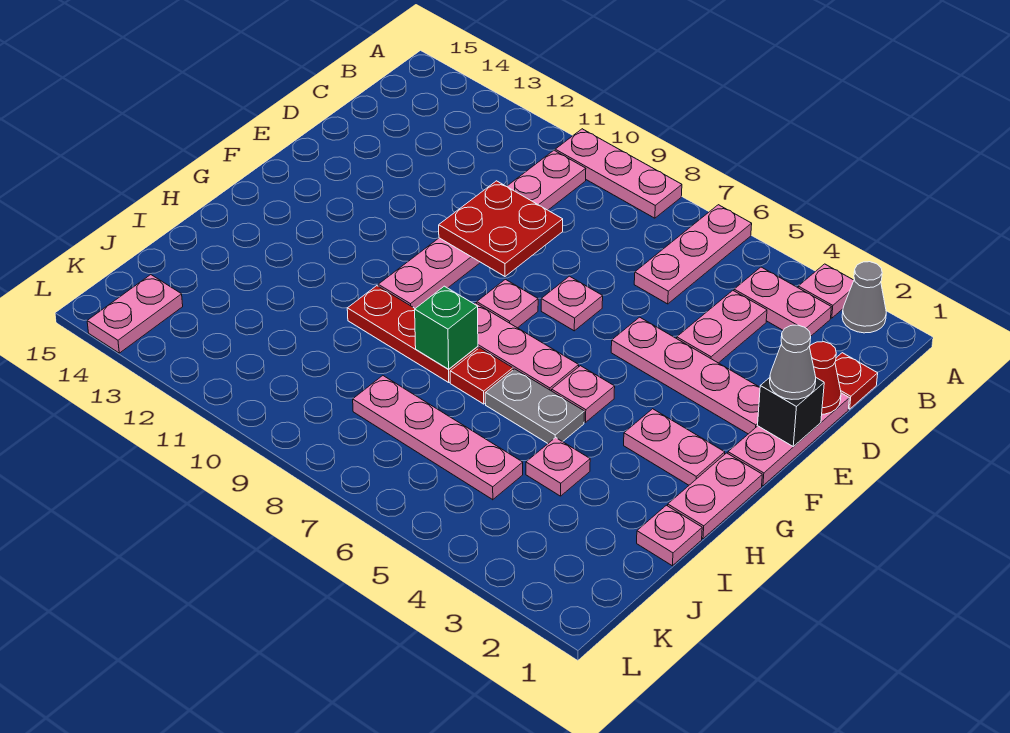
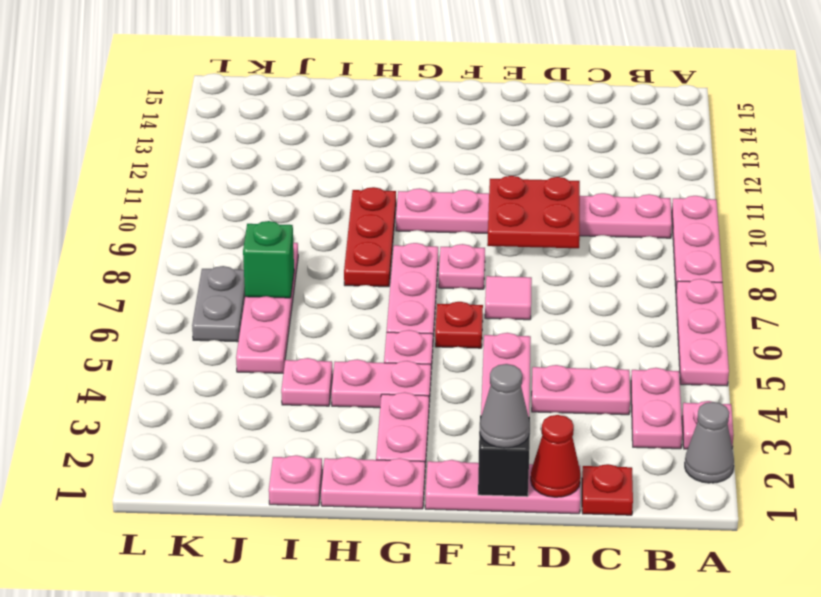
pink plate A6:C6 level 1 -> pink plate A5:A7 level 1
pink plate E7 level 1 -> pink tile E7 level 1
grey plate H5:H6 level 1 -> grey plate K6:K7 level 1
red plate H7 level 1 -> red plate F6 level 1
green brick H8 level 2 -> green brick J7 level 2
pink plate K14:L14 level 1 -> pink plate G4:H4 level 1

